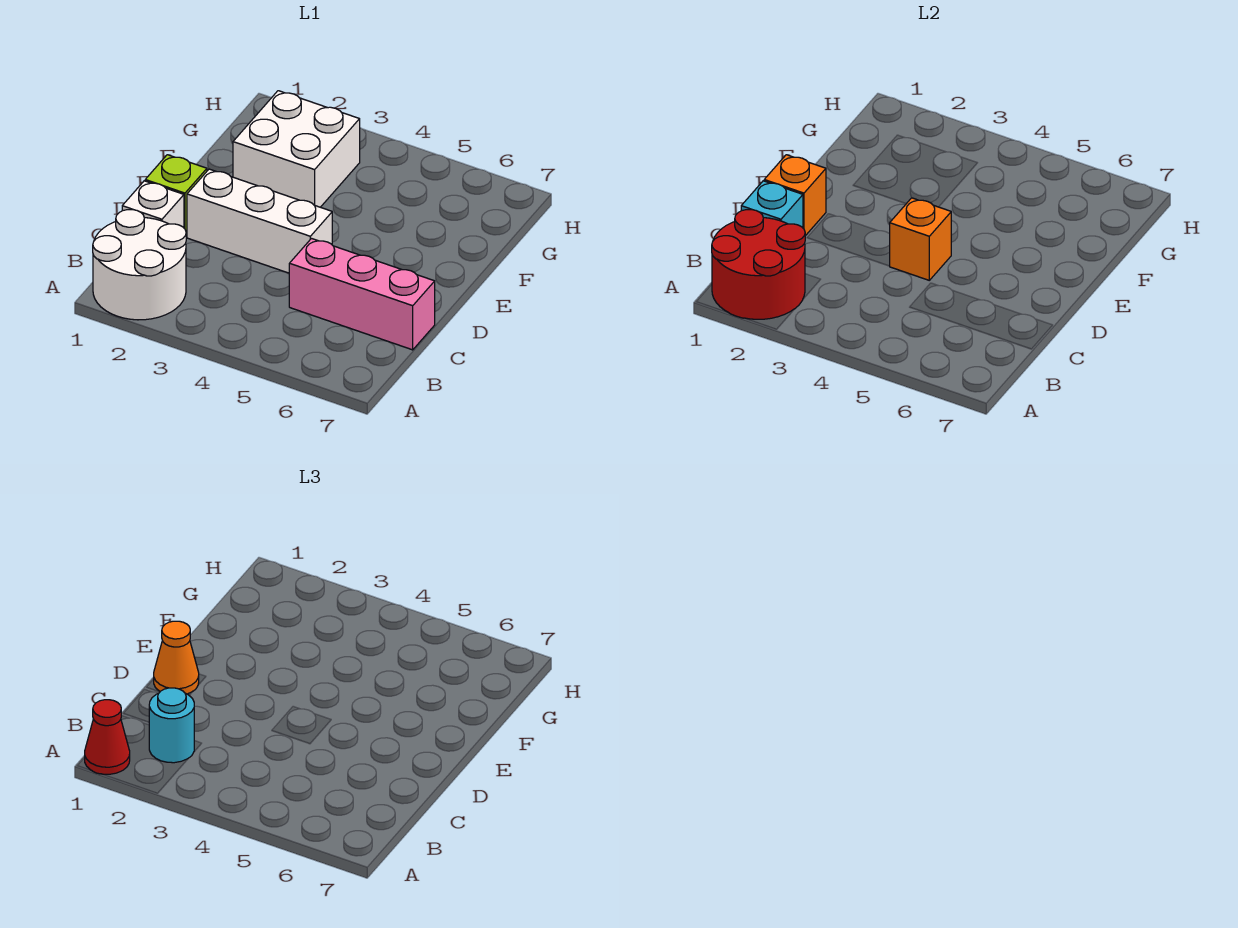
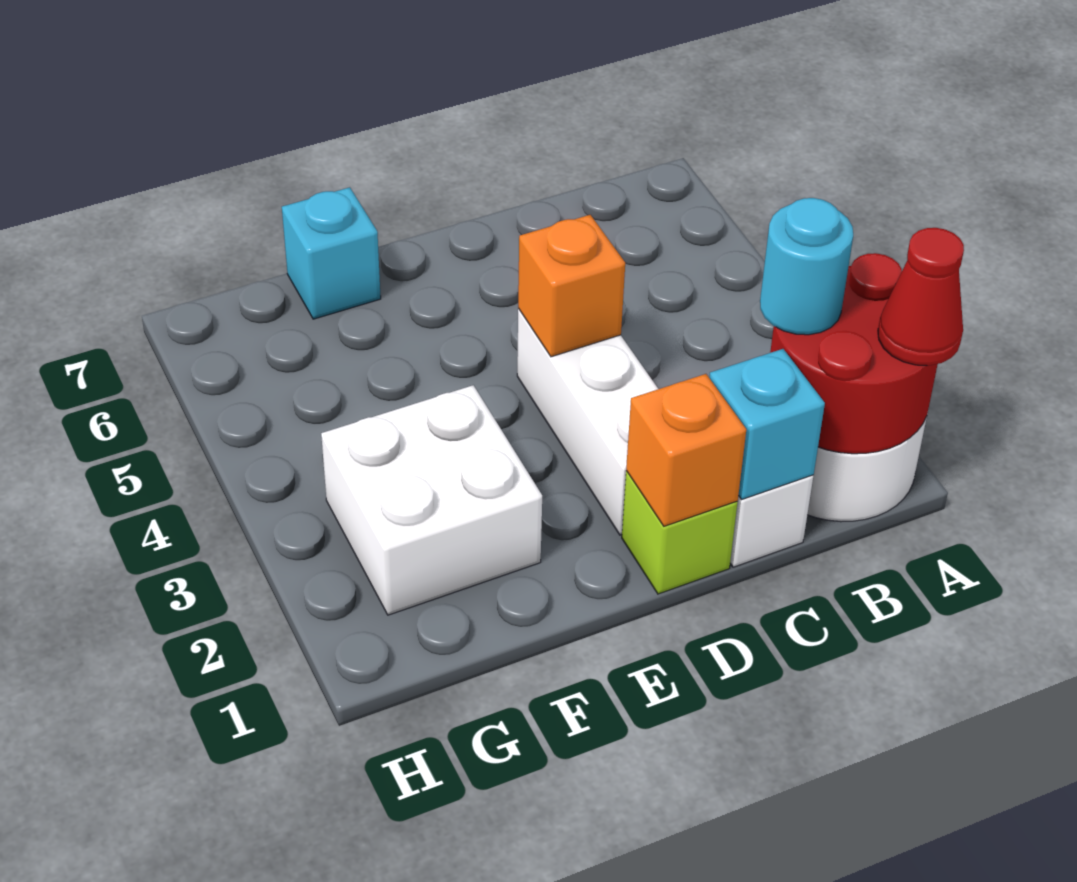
pink brick C5:C7 level 1 -> none
orange cone D1 level 3 -> none
none -> cyan brick F7 level 1

